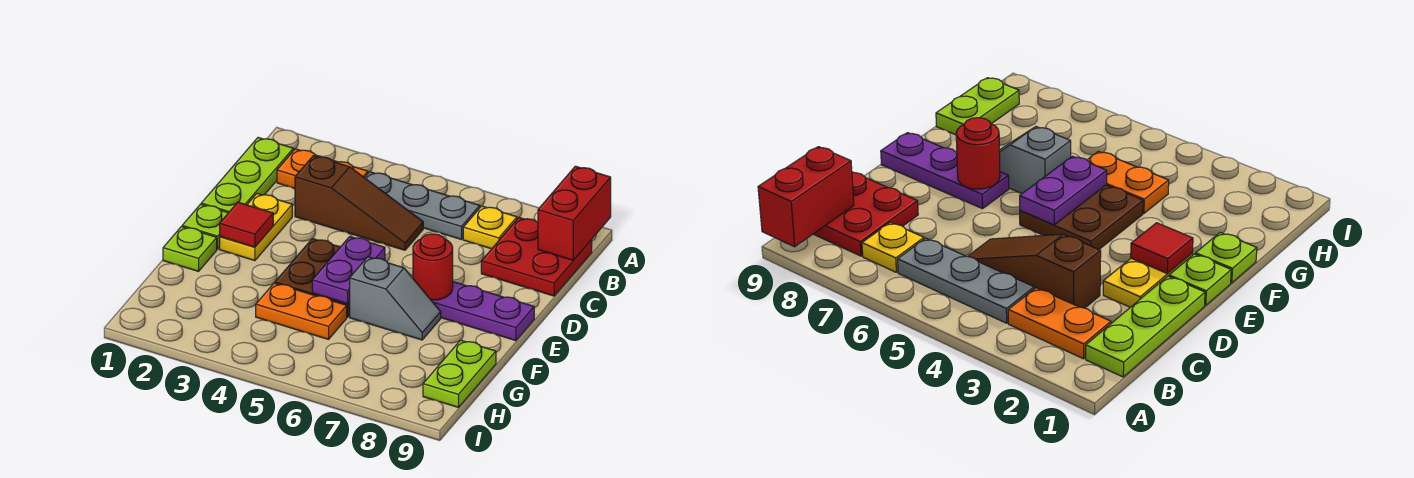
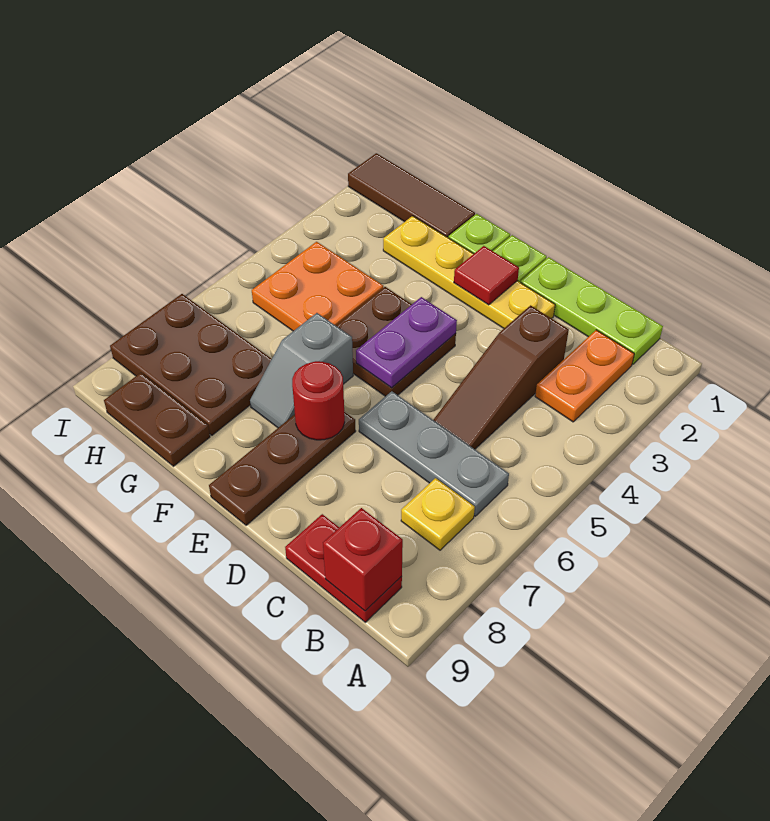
red brick A9:B9 level 2 -> red brick B9 level 2
grey plate B4:B6 level 1 -> grey plate B6:D6 level 1
red plate B8:C9 level 1 -> red plate B9:C9 level 1
yellow plate D2:E2 level 1 -> yellow plate D2:G2 level 1
purple plate E5:F5 level 2 -> purple plate E4:E5 level 2
purple plate E7:E9 level 1 -> brown plate E7:E9 level 1
none -> brown tile G1:I1 level 1
orange plate G4:G5 level 1 -> orange plate G4:H5 level 1
none -> brown plate G7:I8 level 1
lime plate G9:H9 level 1 -> brown plate G9:H9 level 1

